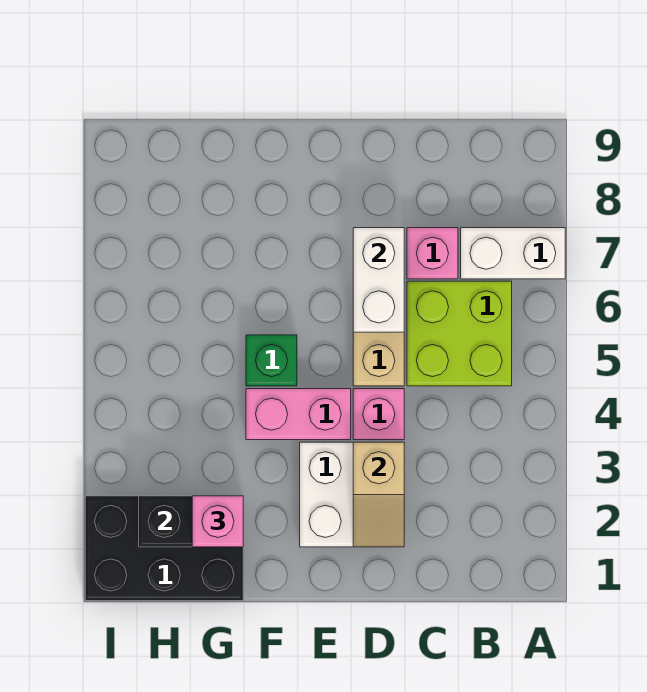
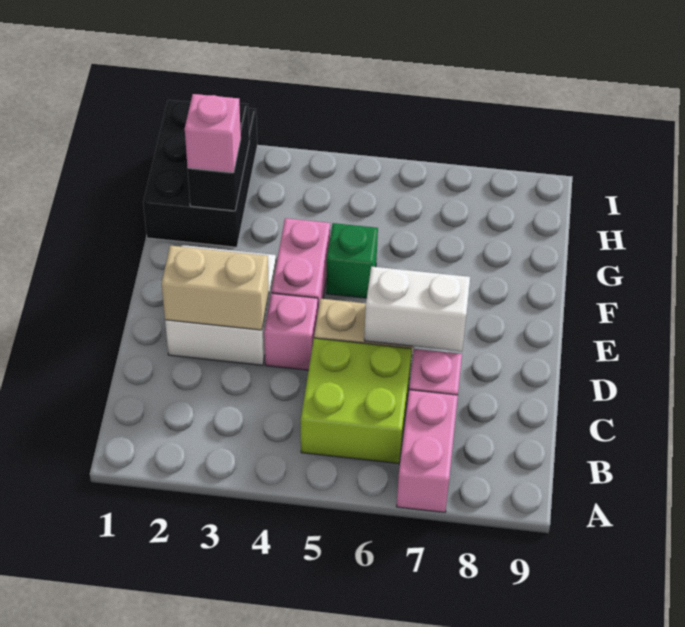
white brick A7:B7 level 1 -> pink brick A7:B7 level 1
tan slope D2:D3 level 2 top 3 -> tan brick D2:D3 level 2

